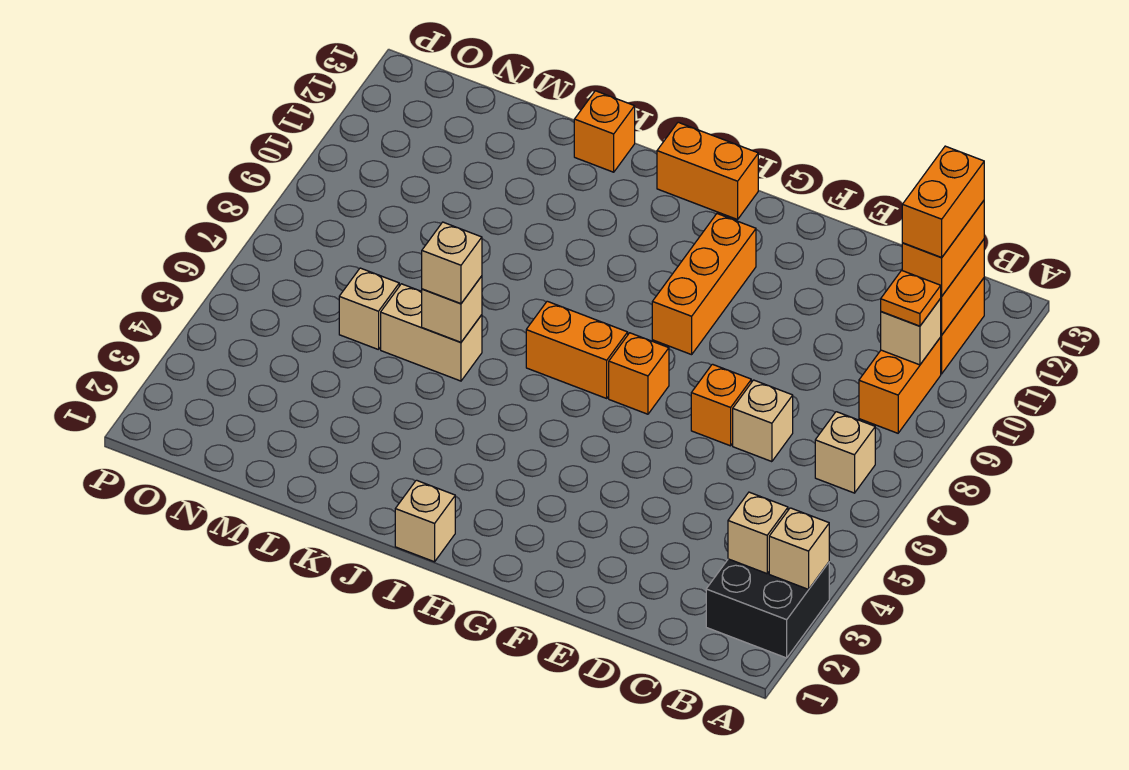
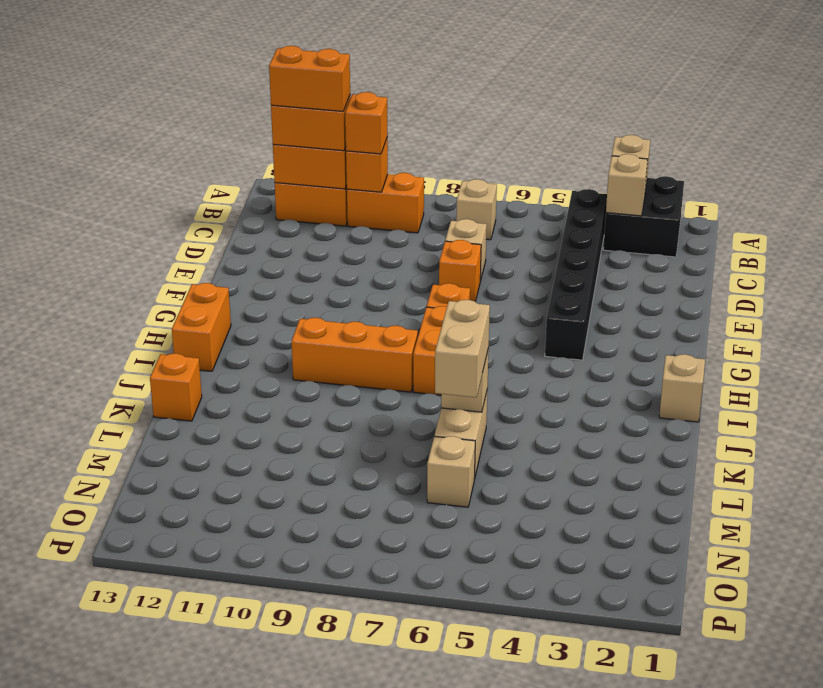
none -> black brick B4:G4 level 1
tan brick B10 level 2 -> orange brick B10 level 2
orange plate B10 level 3 -> orange brick B10 level 3
orange brick G9:G11 level 1 -> orange brick I8:I10 level 1
tan brick K6 level 3 -> tan brick K6:L6 level 3

